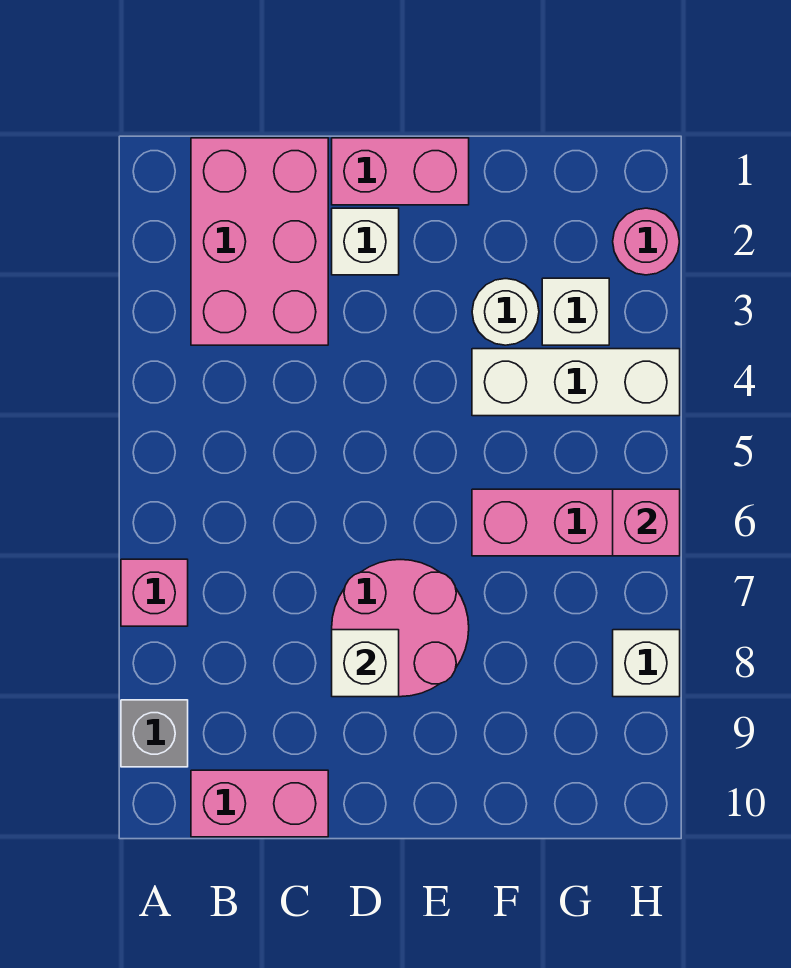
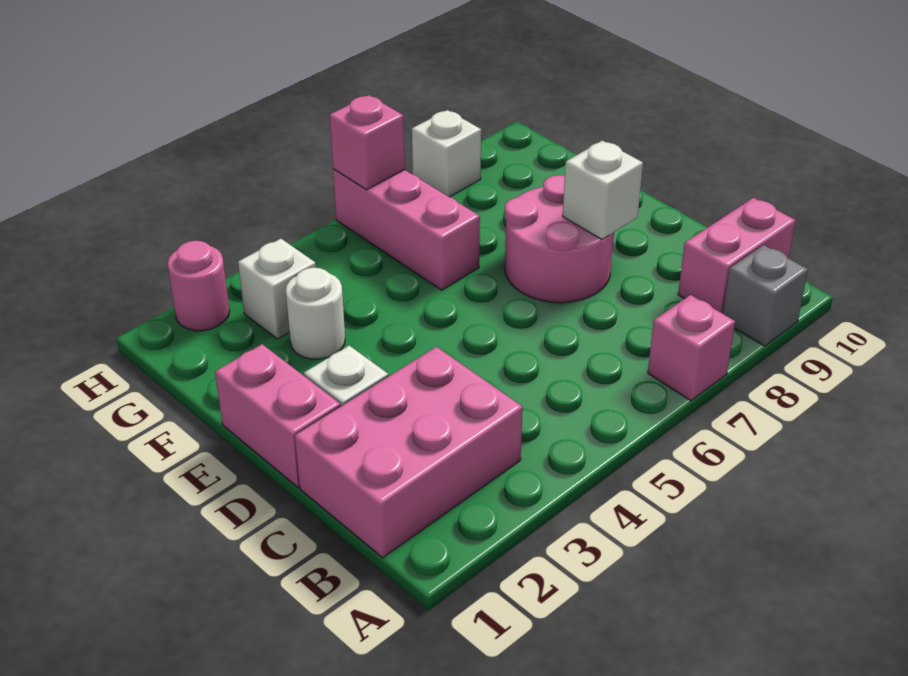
pink brick B10:C10 level 1 -> pink brick B9:B10 level 1
white brick F4:H4 level 1 -> none

